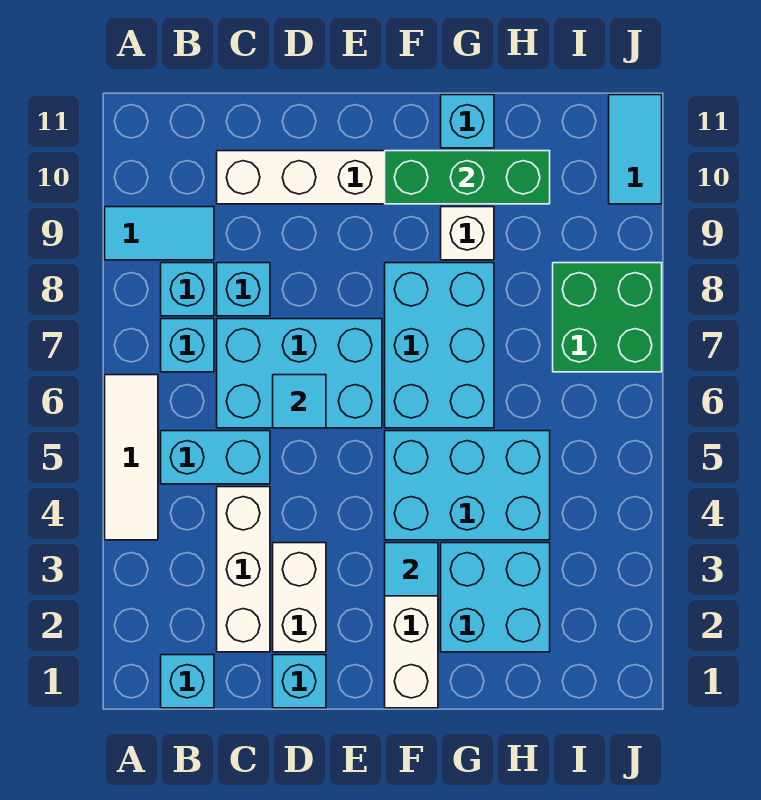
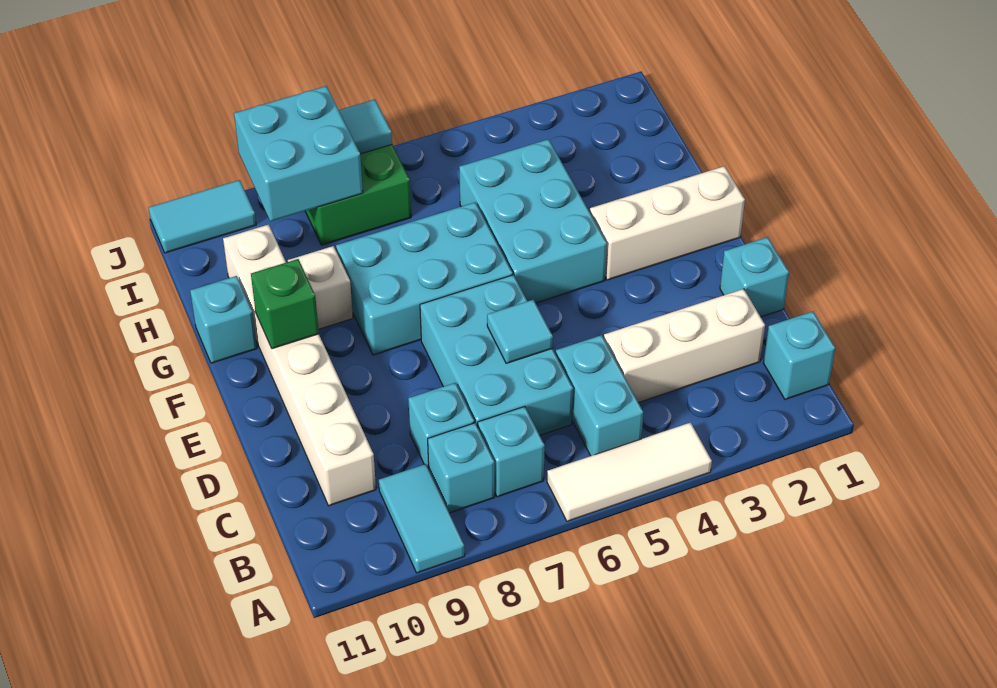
white brick D2:D3 level 1 -> none
cyan tile F3 level 2 -> cyan tile J7 level 2
green brick F10:H10 level 2 -> green brick F10 level 2
cyan brick G2:H3 level 1 -> cyan brick I8:J9 level 2

